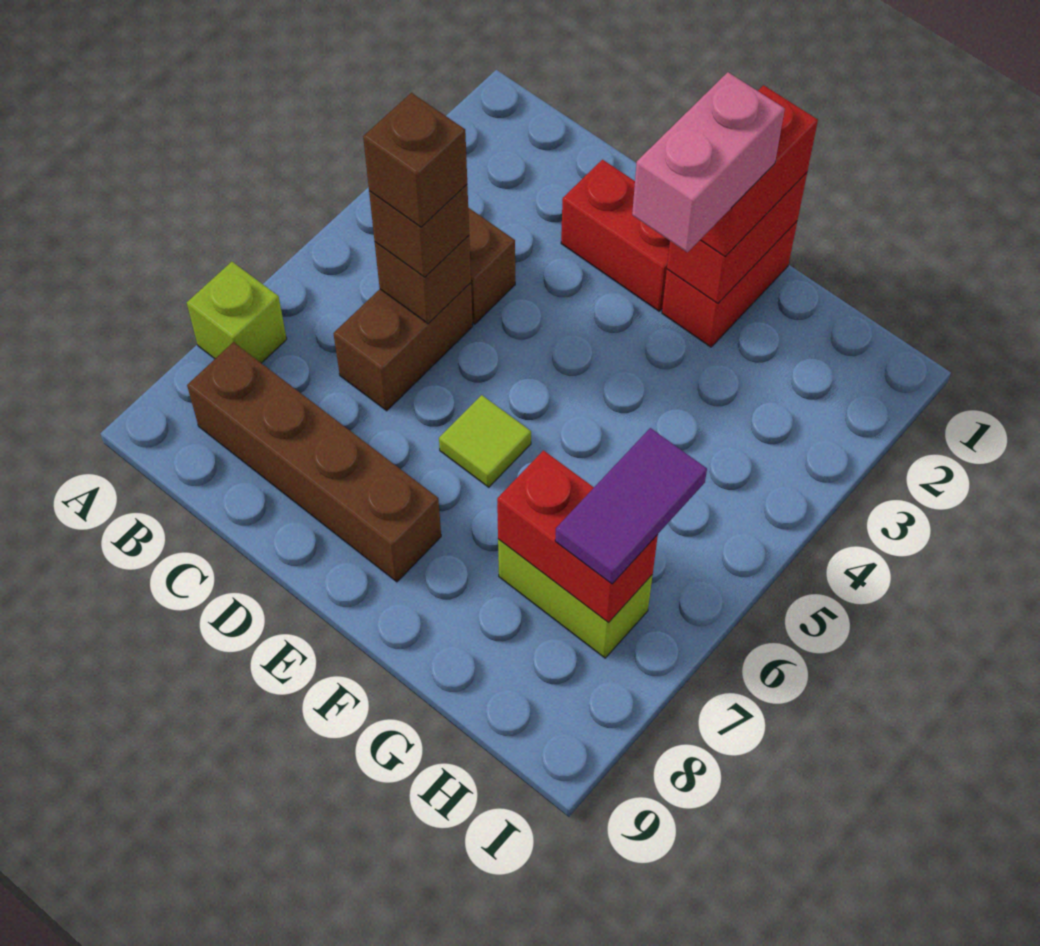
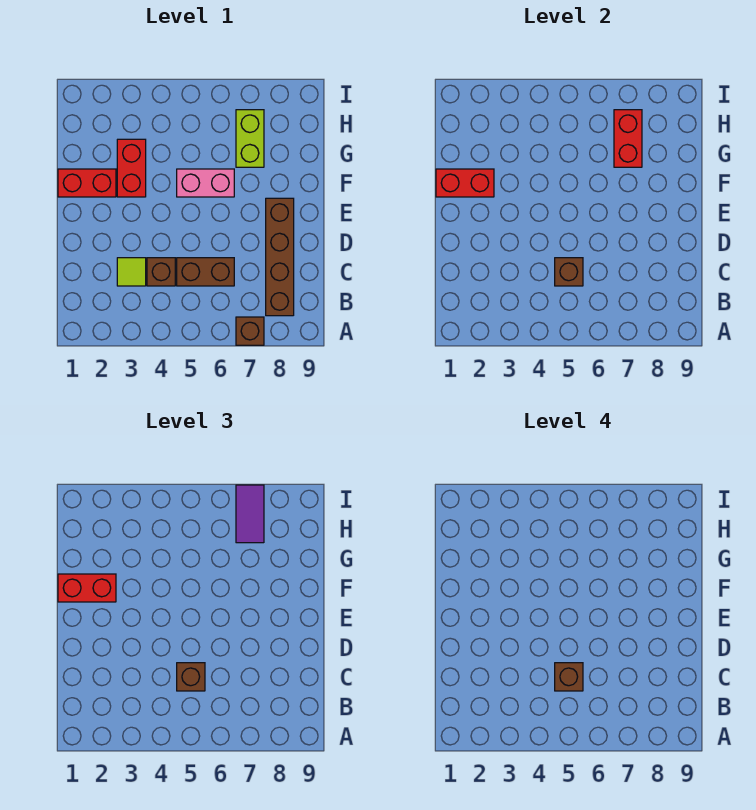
lime brick A7 level 1 -> brown brick A7 level 1
red brick D2:E2 level 1 -> red brick F3:G3 level 1
lime tile E6 level 1 -> lime tile C3 level 1
pink brick F2:F3 level 4 -> pink brick F5:F6 level 1
purple tile H6:H7 level 3 -> purple tile H7:I7 level 3

